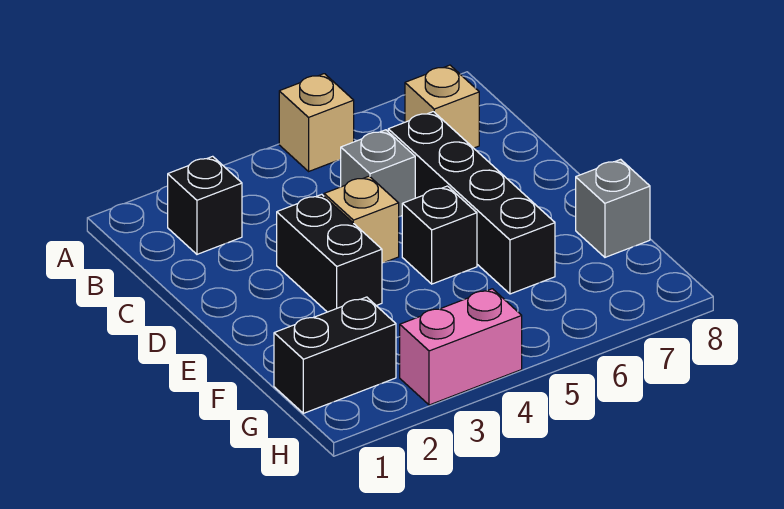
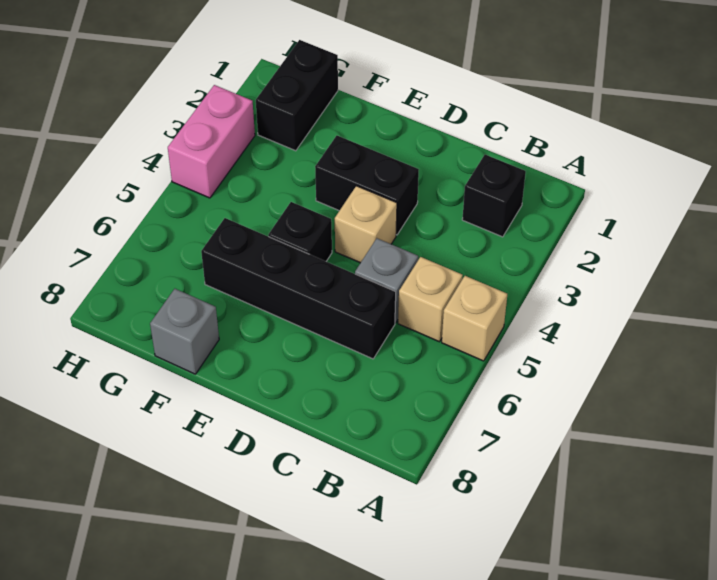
tan brick B7 level 1 -> tan brick B5 level 1

